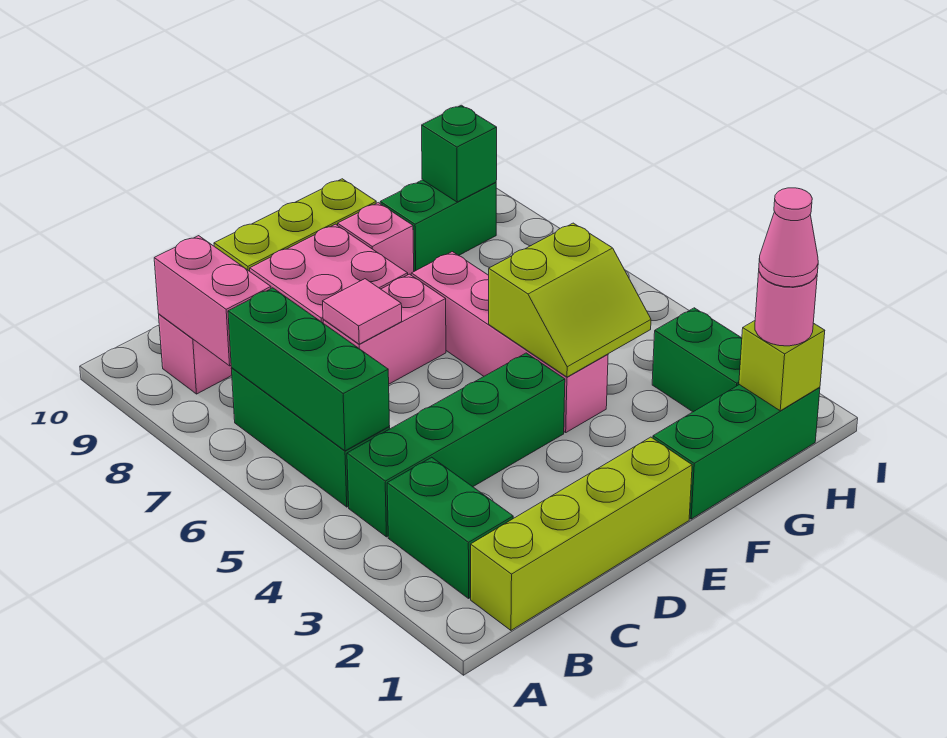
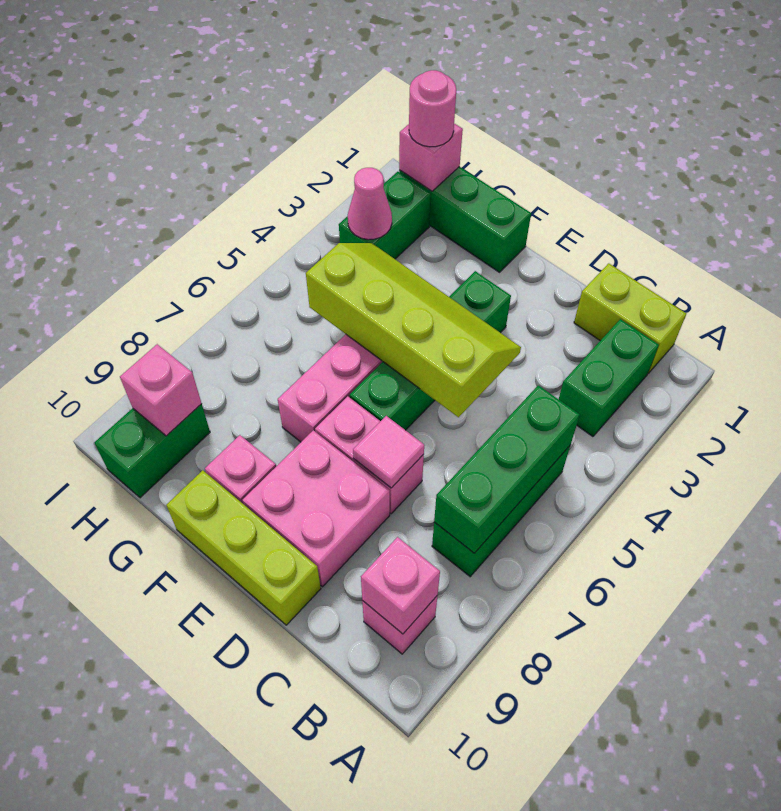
lime brick B1:E1 level 1 -> lime brick B1:C1 level 1
green brick B4:E4 level 1 -> green brick E3:E6 level 1
pink brick B8:B9 level 2 -> pink brick B9 level 2
lime slope F4:G5 level 2 top 5 -> lime slope D4:G5 level 2 top 5
green brick G9:H9 level 1 -> green brick H9:H10 level 1
lime brick H1 level 2 -> pink brick H1 level 2
pink cone H1 level 4 -> pink cone H3 level 2
green brick H9 level 2 -> pink brick H9 level 2

